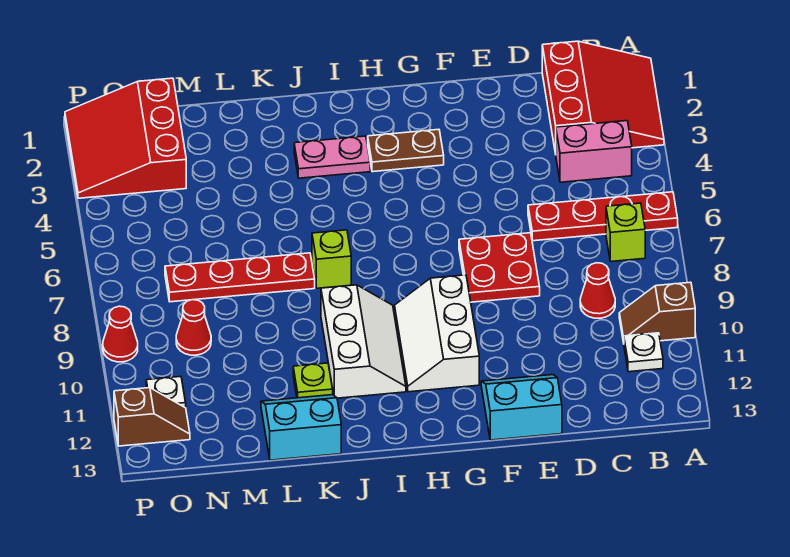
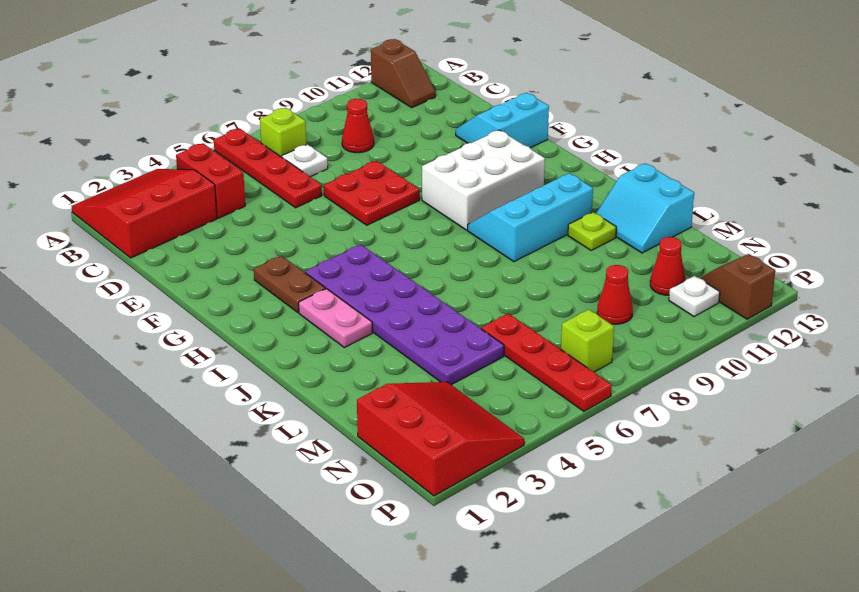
brown slope A10:B10 level 1 top A -> brown slope A12:B12 level 1 top A
pink brick B4:C4 level 1 -> red brick B4:C4 level 1
white plate B11 level 1 -> white plate C7 level 1
cyan slope E12:F13 level 1 top 13 -> cyan slope E12:F13 level 1 top F
white slope G9:H11 level 1 top G -> white brick G9:H11 level 1
none -> purple plate H4:M5 level 1
white slope I9:J11 level 1 top J -> cyan slope I9:J11 level 1 top J
lime brick J7 level 1 -> lime brick O7 level 1
red plate K7:N7 level 1 -> red plate M6:P6 level 1
red slope N1:P3 level 1 top N -> red slope N1:P3 level 1 top 1
red cone P9 level 1 -> red cone N11 level 1

